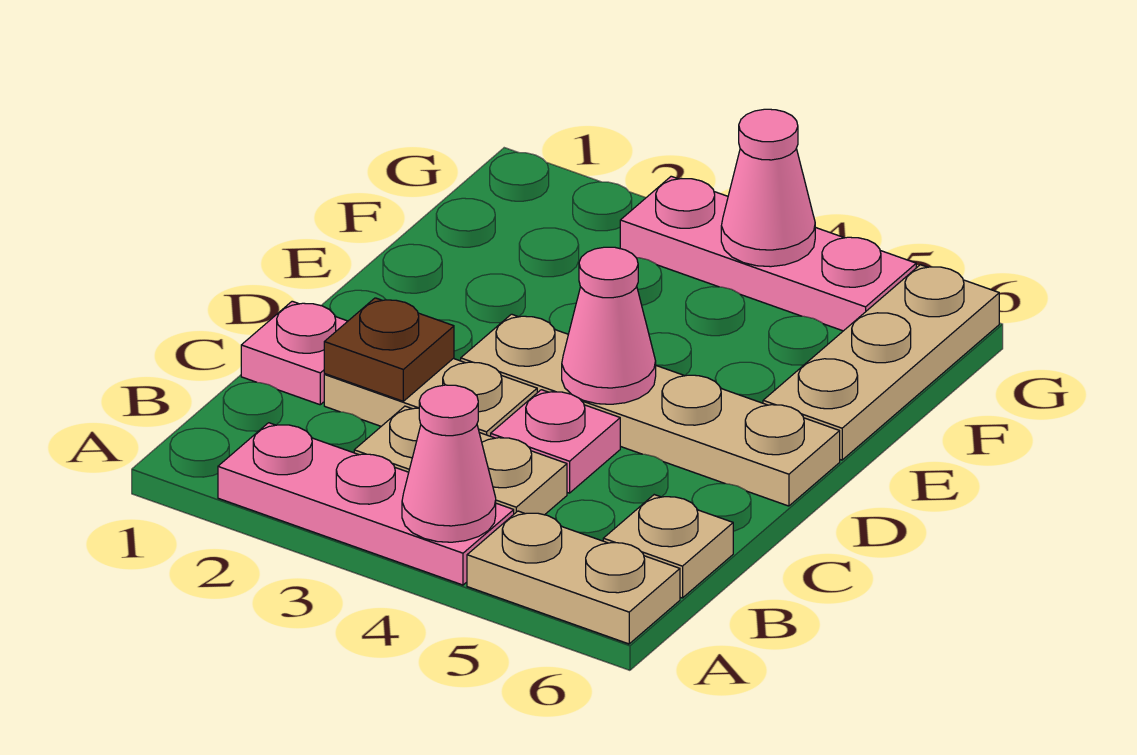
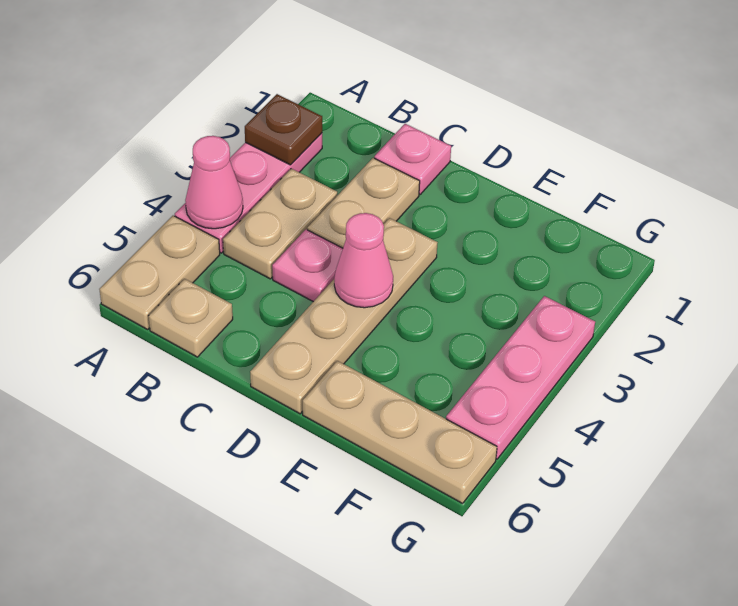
brown plate C2 level 2 -> brown plate A2 level 2
pink cone G4 level 2 -> none

